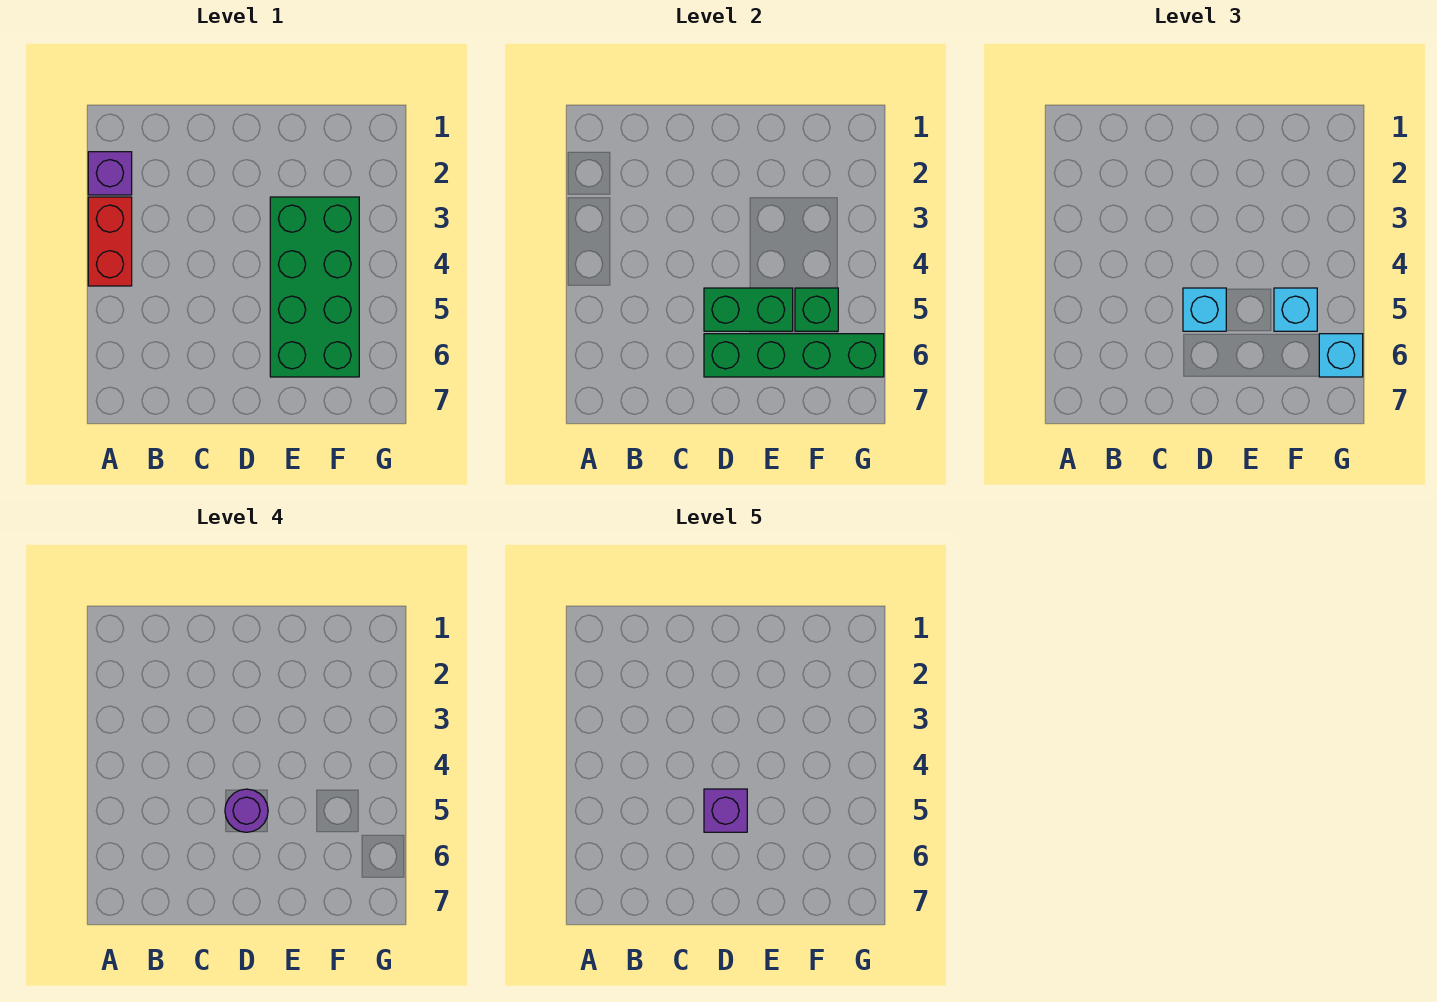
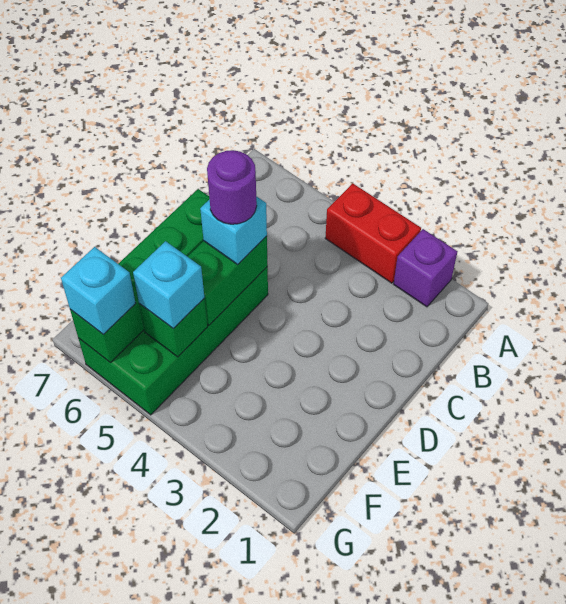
purple brick D5 level 5 -> none
green brick E3:F6 level 1 -> green brick D5:G6 level 1

